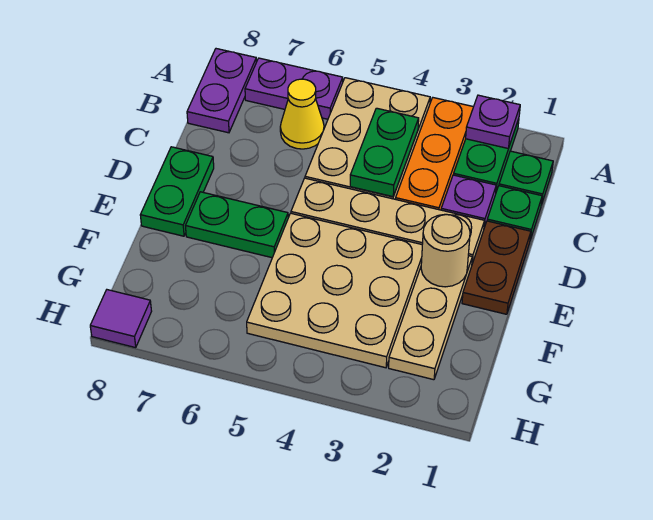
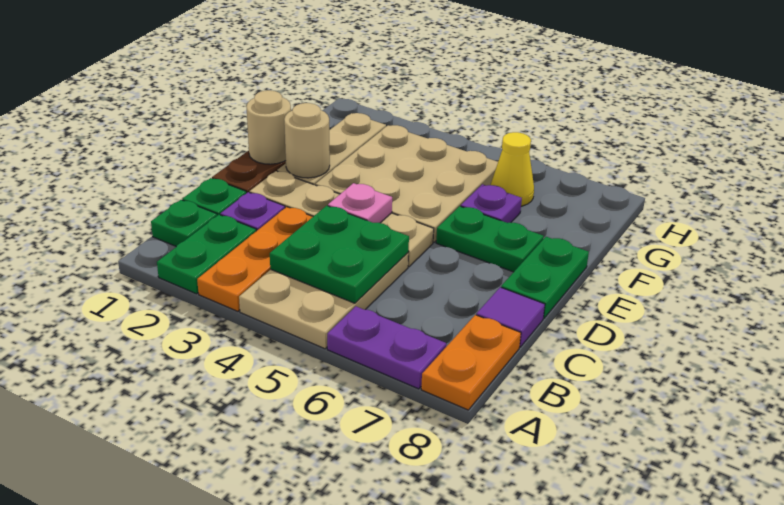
purple plate A2 level 2 -> purple plate F6 level 1
purple plate A8:B8 level 1 -> orange plate A8:B8 level 1
green plate B4:C4 level 2 -> green plate B4:C5 level 2
yellow cone B6 level 1 -> yellow cone G6 level 1
none -> pink plate D4 level 2
none -> tan round brick E1 level 2
purple tile H8 level 1 -> purple tile C8 level 1

